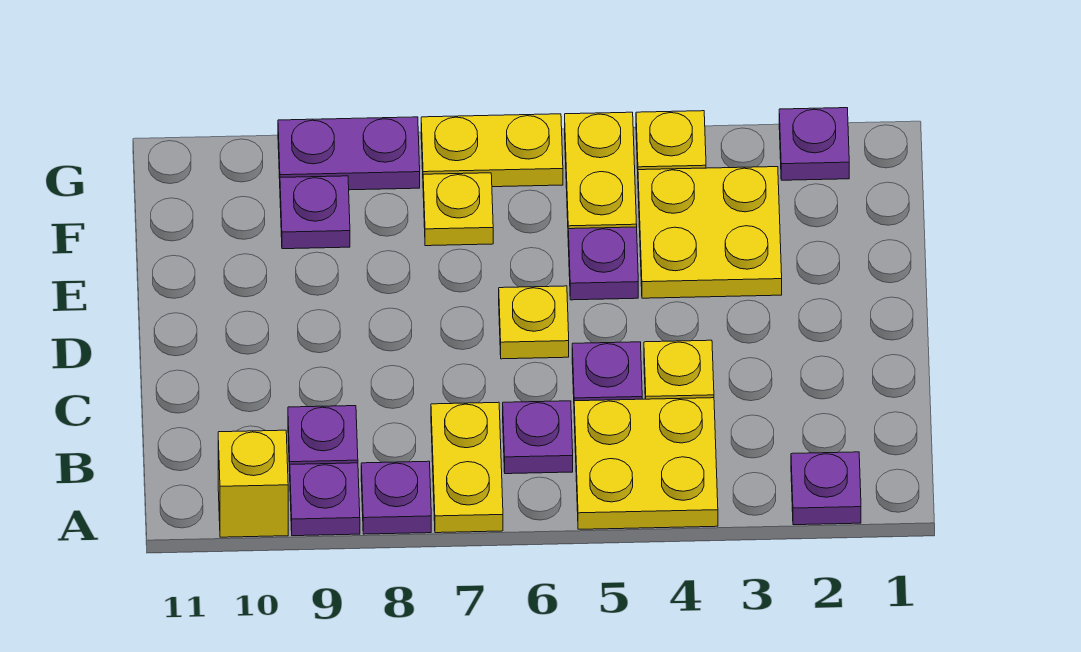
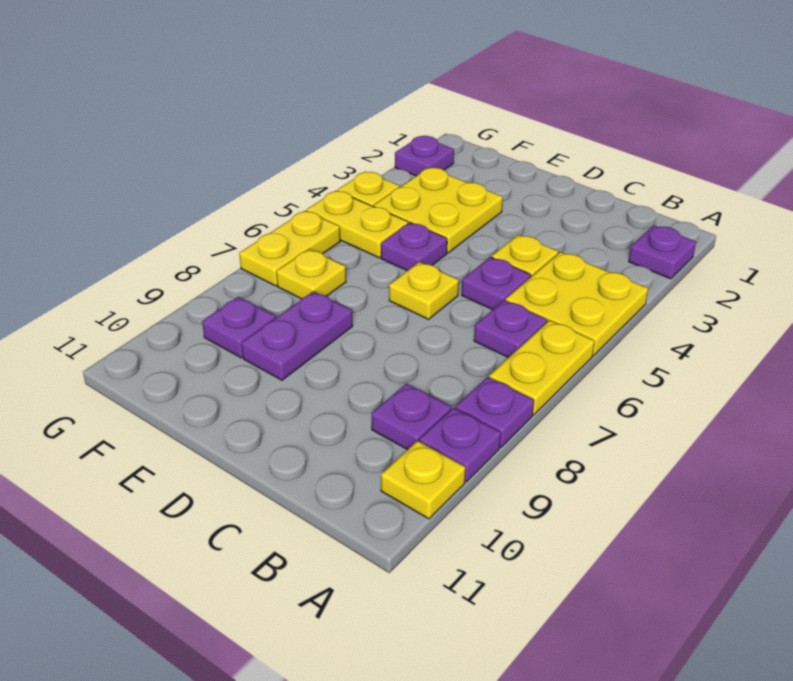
yellow plate A7:B7 level 1 -> yellow plate A6:A7 level 1
yellow brick A10 level 1 -> yellow plate A10 level 1
purple plate G8:G9 level 1 -> purple plate E8:E9 level 1

